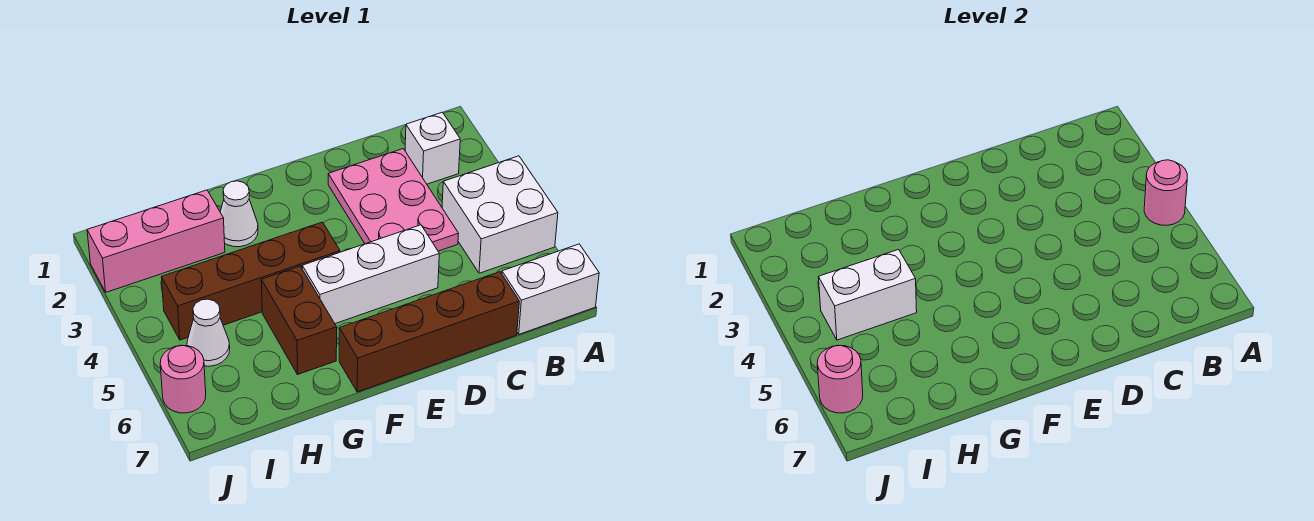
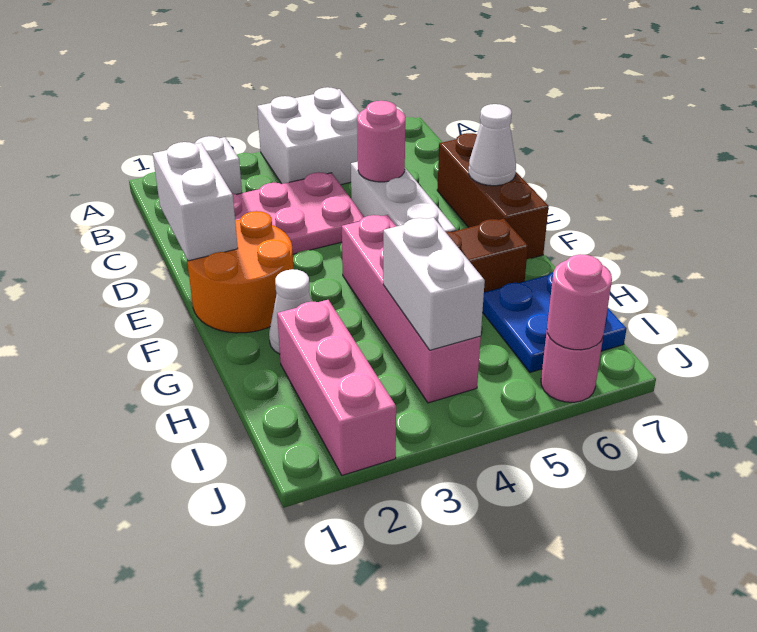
pink round brick A4 level 2 -> pink round brick D5 level 2
white brick A7:B7 level 1 -> white brick D1:E1 level 2
brown brick C7:F7 level 1 -> brown brick D7:F7 level 1
none -> orange round brick E1:F2 level 1
brown brick F4:I4 level 1 -> pink brick F4:I4 level 1
none -> blue plate H6:I7 level 1
white cone I5 level 1 -> white cone E7 level 2

